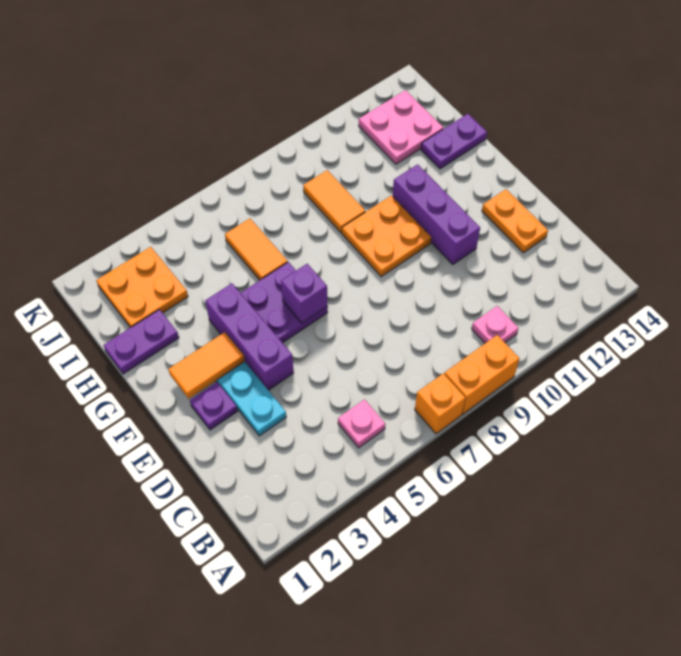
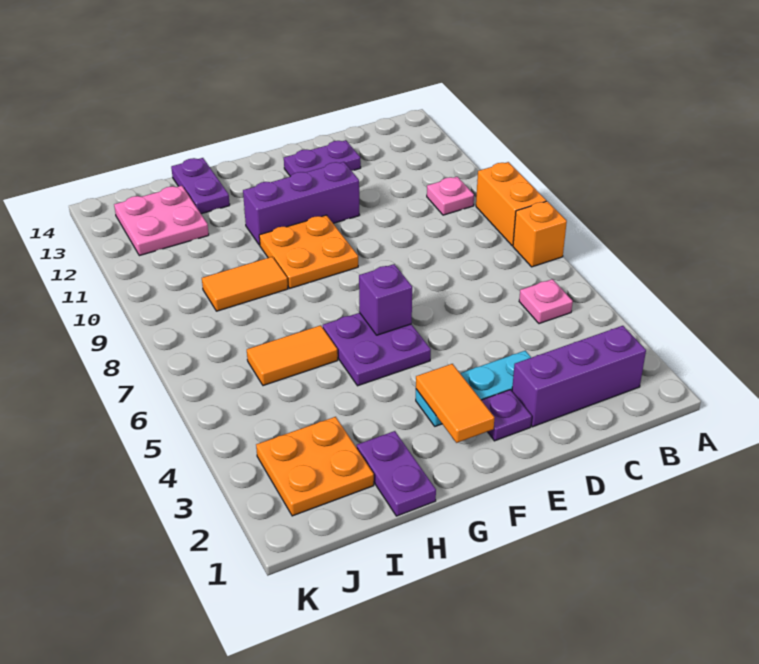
orange plate D13:E13 level 1 -> purple plate D13:E13 level 1
purple brick E4:G4 level 1 -> purple brick B2:D2 level 1

